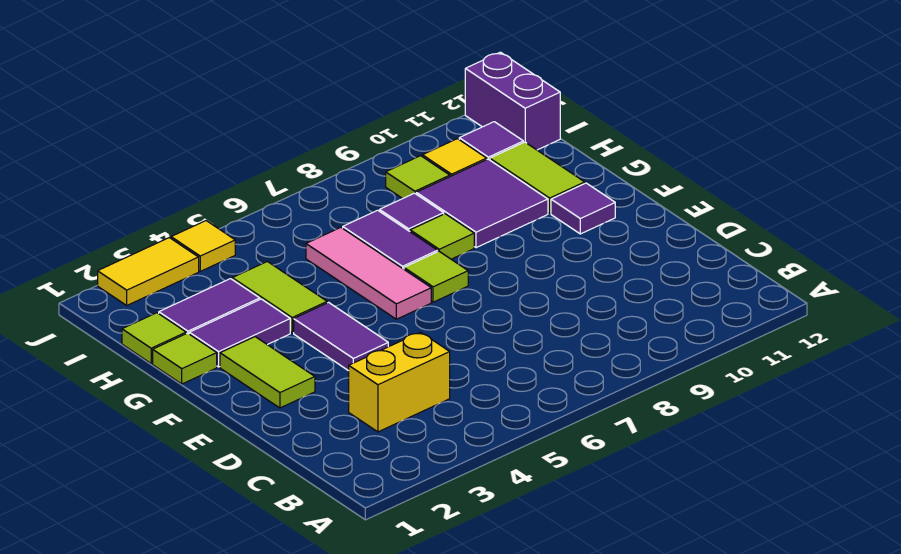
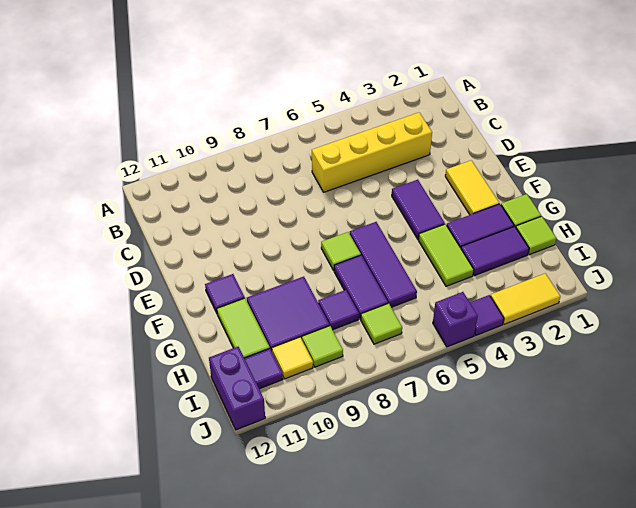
yellow brick C3:C4 level 1 -> yellow brick C3:C6 level 1
lime tile E2:F2 level 1 -> yellow tile E2:F2 level 1
pink tile F6:H6 level 1 -> purple tile F6:H6 level 1
lime tile G8 level 1 -> lime tile I7 level 1
yellow tile J4 level 1 -> purple tile J4 level 1
none -> purple brick J5 level 1

